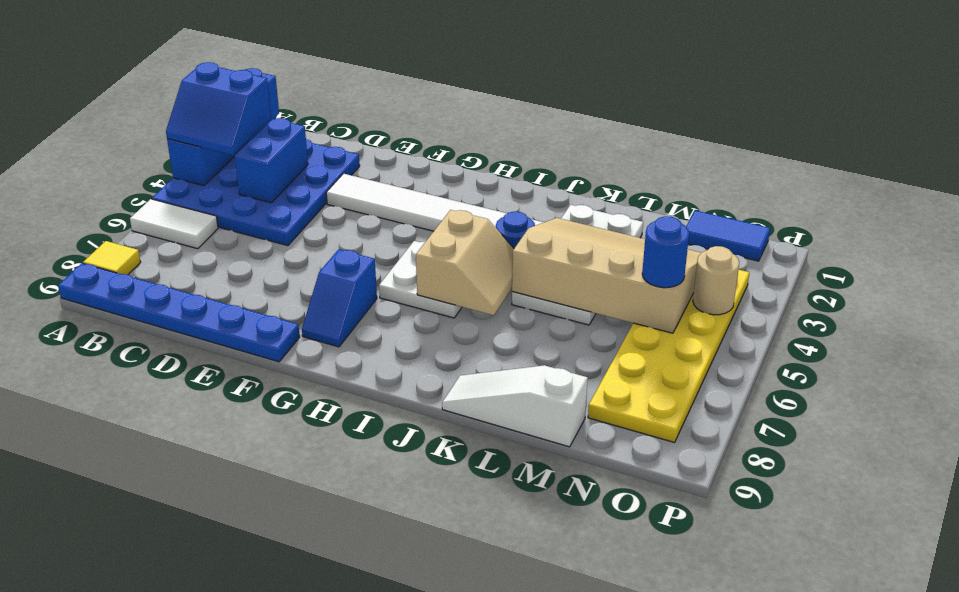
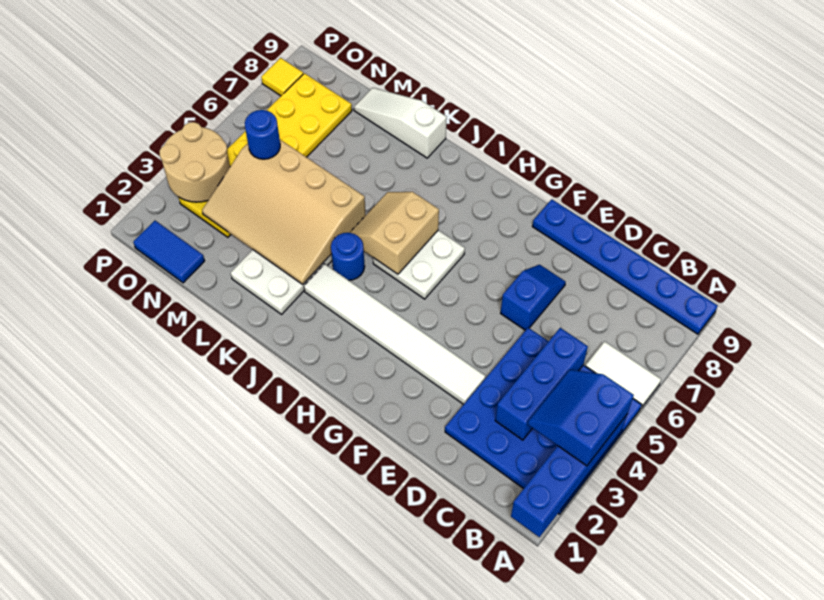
blue slope A3:B4 level 3 top 3 -> blue slope A3:B4 level 3 top A
yellow tile A8 level 1 -> yellow tile P8 level 1
blue brick C3:C4 level 2 -> blue brick C3:C5 level 2
blue slope G7:G8 level 1 top 7 -> blue slope E6:E7 level 1 top 6
white slope K9:M9 level 1 top M -> white slope K9:M9 level 1 top K
tan round brick O4 level 2 -> tan round brick O3:P4 level 2

